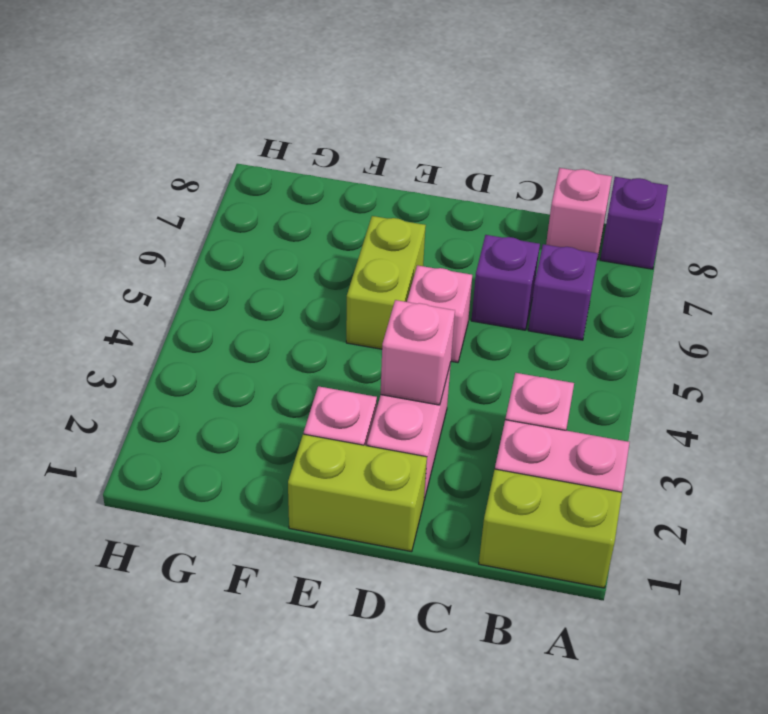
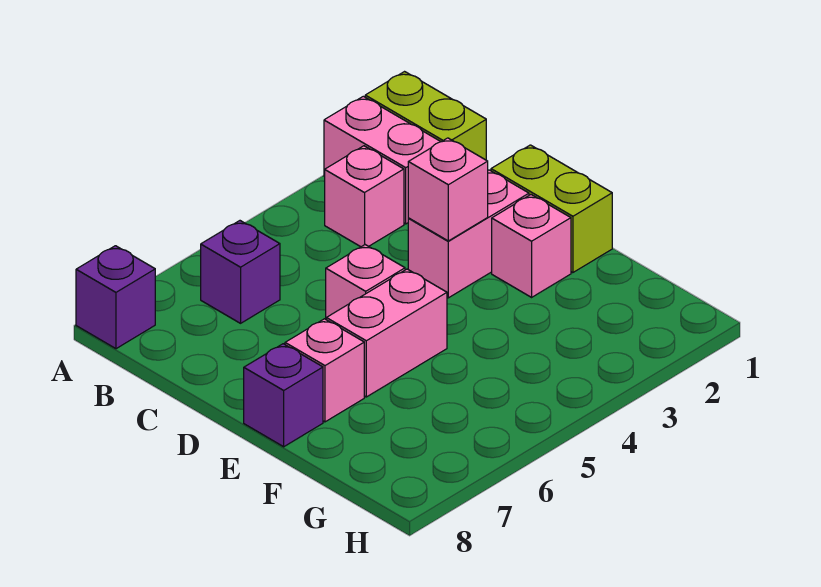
pink brick B8 level 1 -> pink brick E7 level 1
purple brick C6 level 1 -> purple brick E8 level 1
lime brick E5:E6 level 1 -> pink brick E5:E6 level 1

